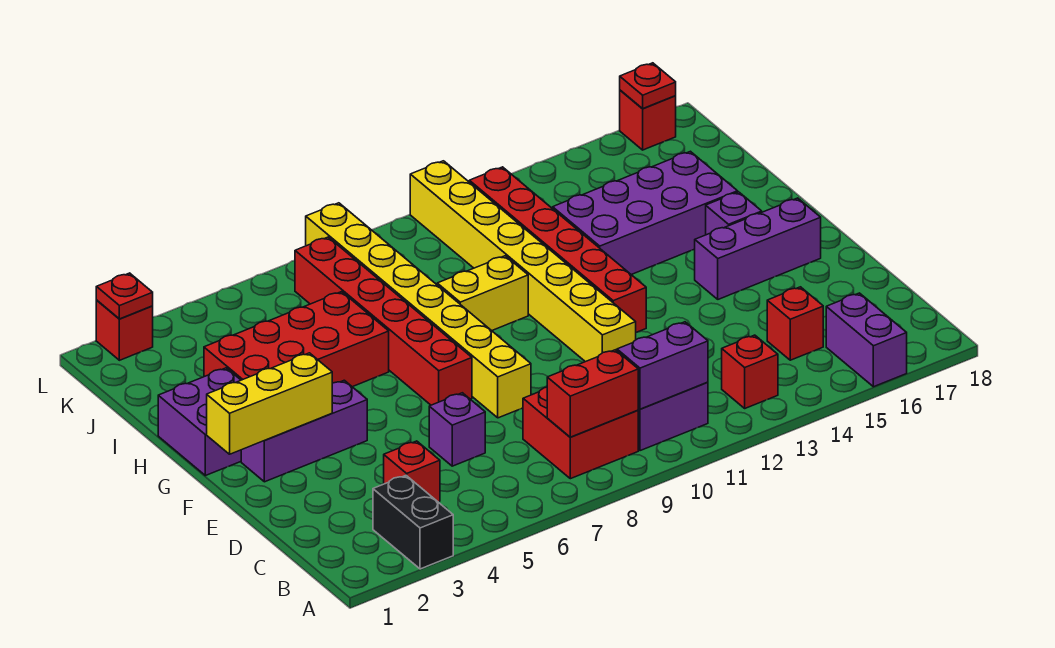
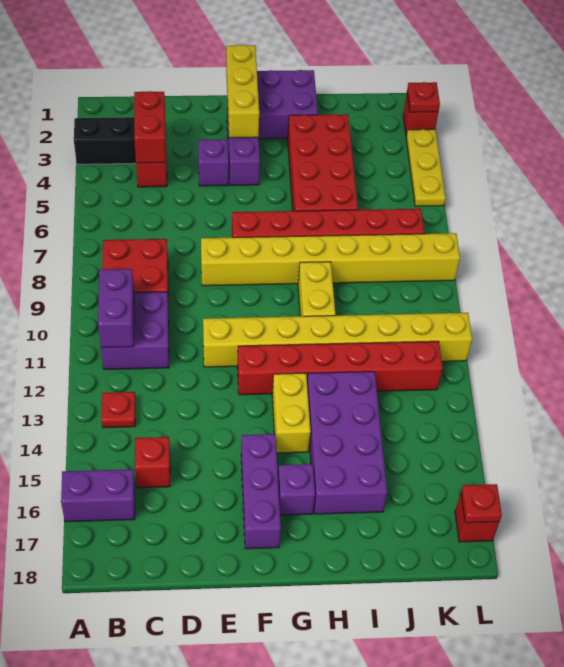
red brick B8:B9 level 2 -> red brick C3:C4 level 2
red brick B13 level 1 -> red plate B13 level 1
purple brick D6 level 1 -> purple brick E4 level 1
none -> yellow brick G13:G14 level 1
none -> yellow plate L3:L5 level 1

